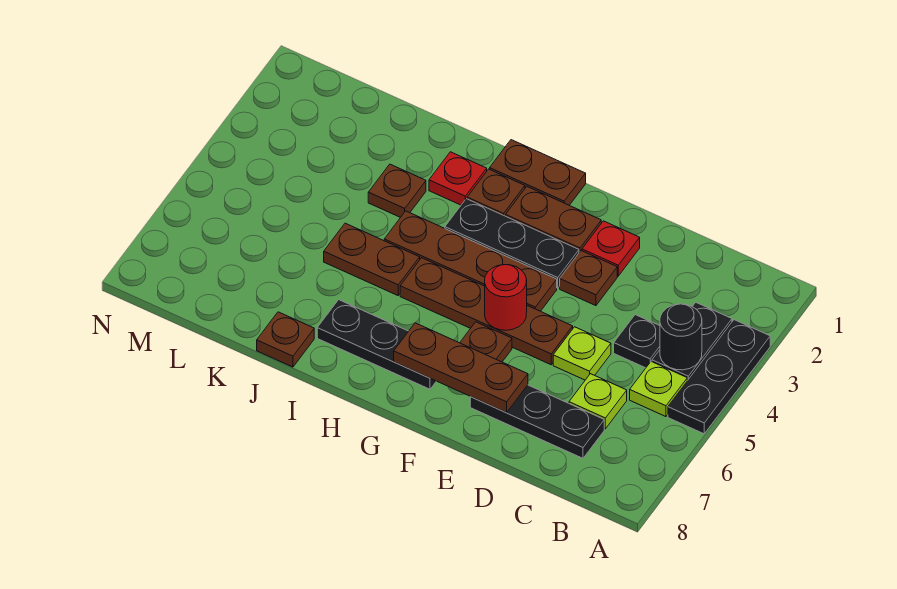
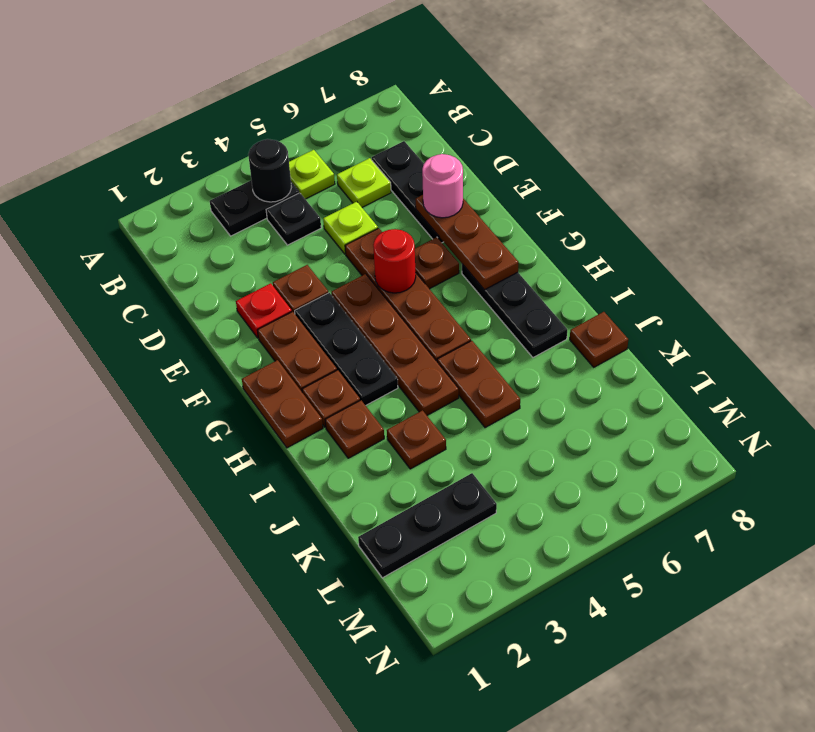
black plate A3:A5 level 1 -> black plate L1:L3 level 1
none -> pink round brick E7 level 3
red plate I2 level 1 -> brown plate I2 level 1

